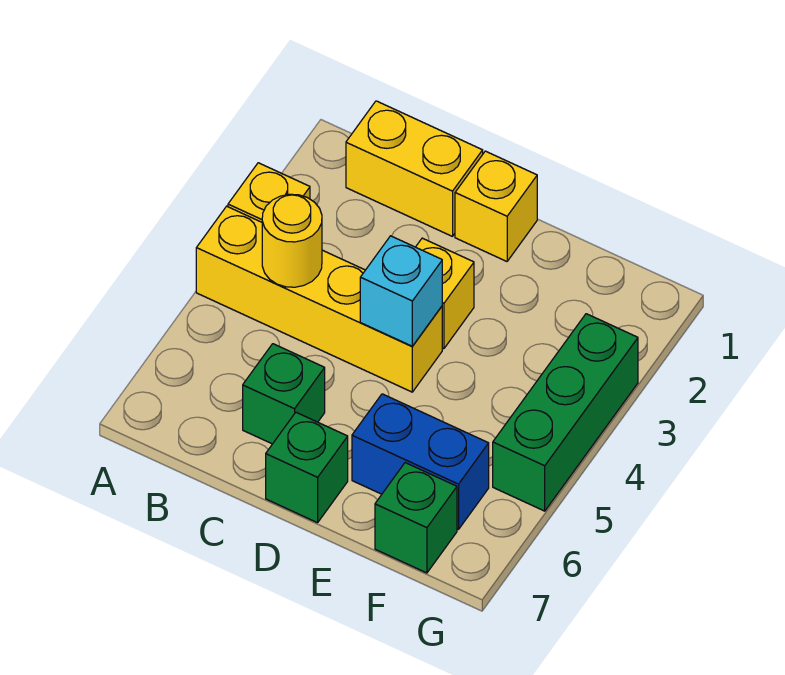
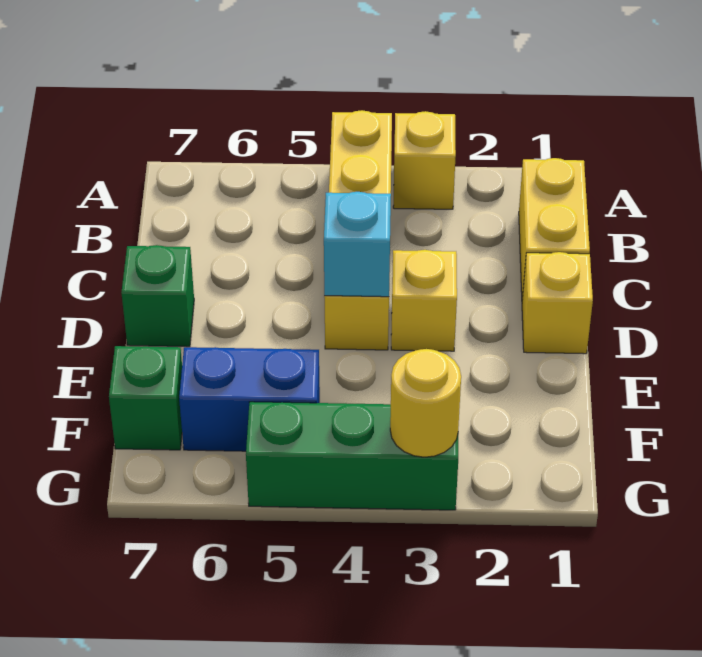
yellow round brick B4 level 2 -> yellow round brick G3 level 2
green brick C6 level 1 -> none
blue brick E6:F6 level 1 -> blue brick F5:F6 level 1

